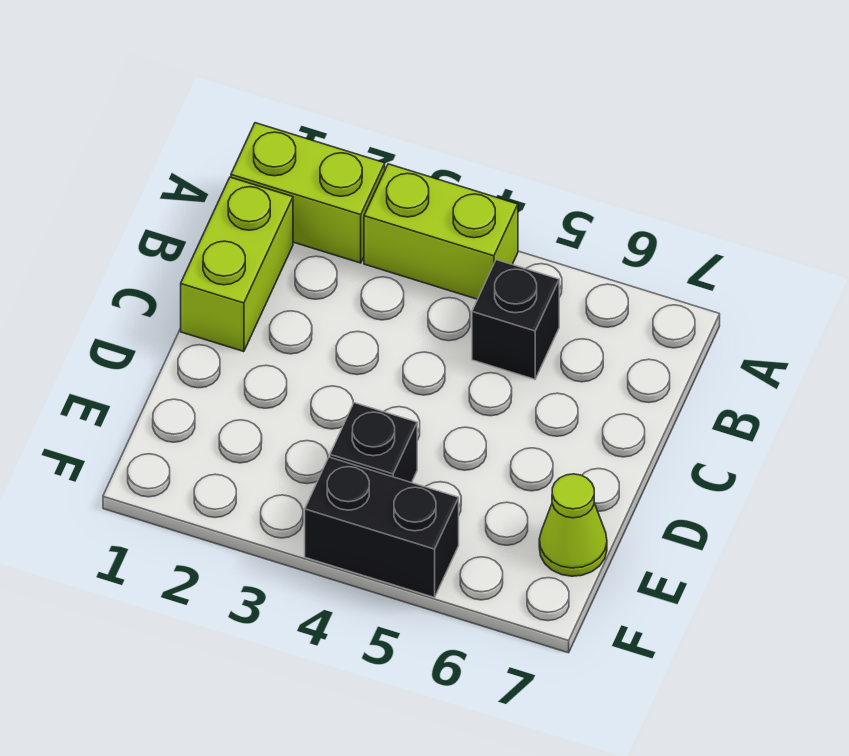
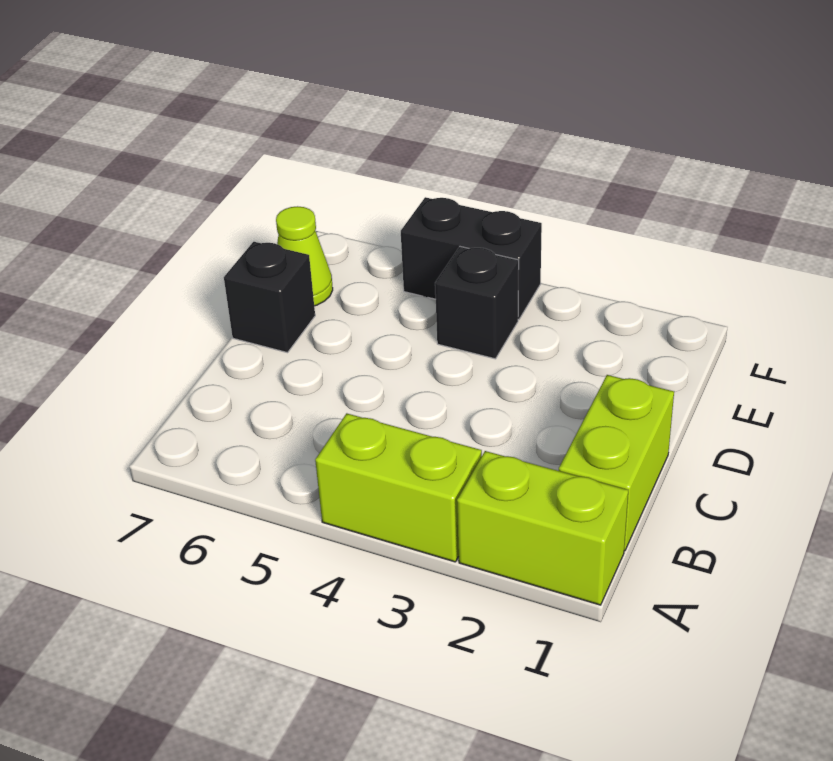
black brick B5 level 1 -> black brick D7 level 1

